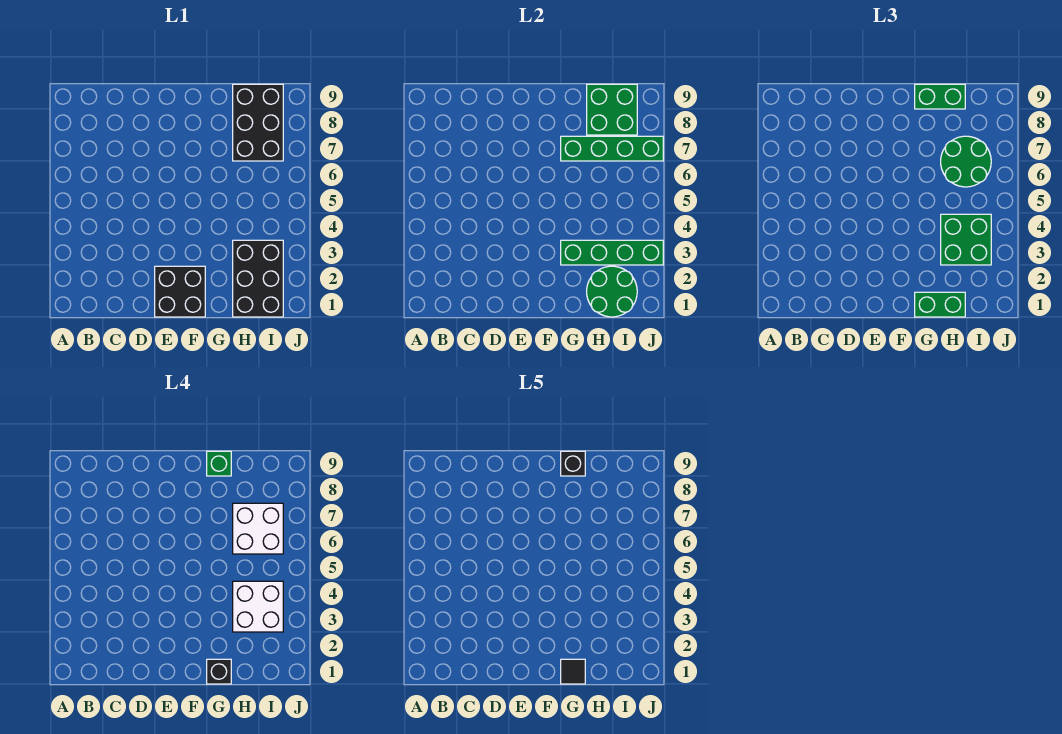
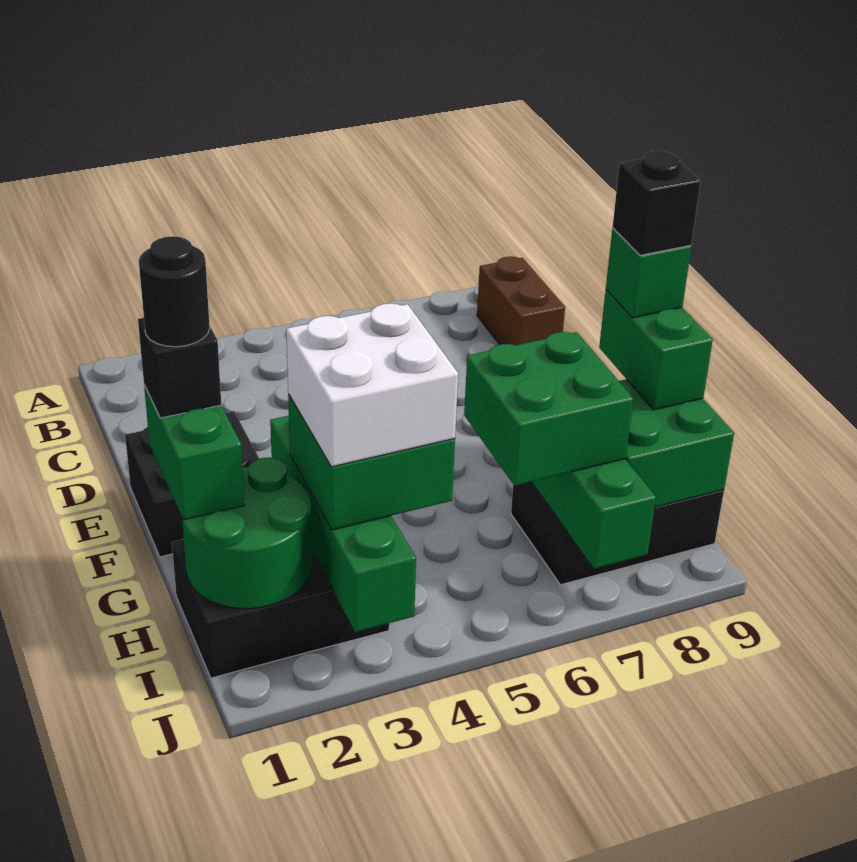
none -> brown brick B9:C9 level 1
black tile G1 level 5 -> black round brick G1 level 5
green round brick H6:I7 level 3 -> green brick H6:I7 level 3
white brick H6:I7 level 4 -> none

